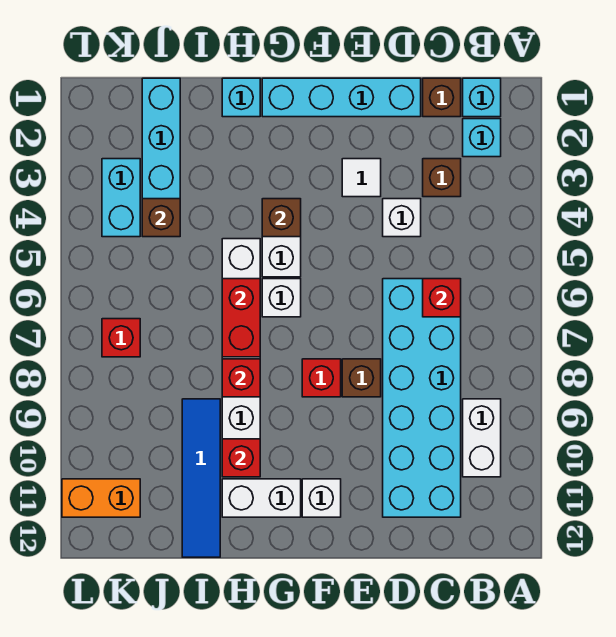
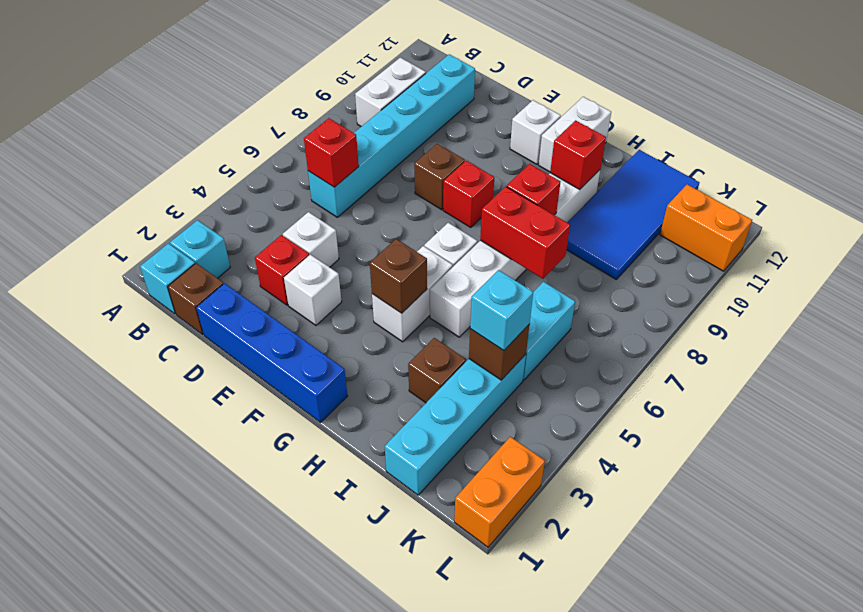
brown brick C3 level 1 -> brown brick I3 level 1
cyan brick C6:D11 level 1 -> cyan brick C6:C11 level 1
cyan brick D1:G1 level 1 -> blue brick D1:G1 level 1
white tile E3 level 1 -> white brick E3 level 1
white brick G11:H11 level 1 -> white brick G11:G12 level 1
cyan brick H1 level 1 -> cyan brick J4 level 3
red brick H6:H7 level 2 -> red brick H7:I7 level 2
blue tile I9:I12 level 1 -> blue tile I9:J12 level 1
cyan brick K3:K4 level 1 -> cyan brick J5:J6 level 1
red brick K7 level 1 -> red brick D3 level 1
none -> orange brick L1:L2 level 1

